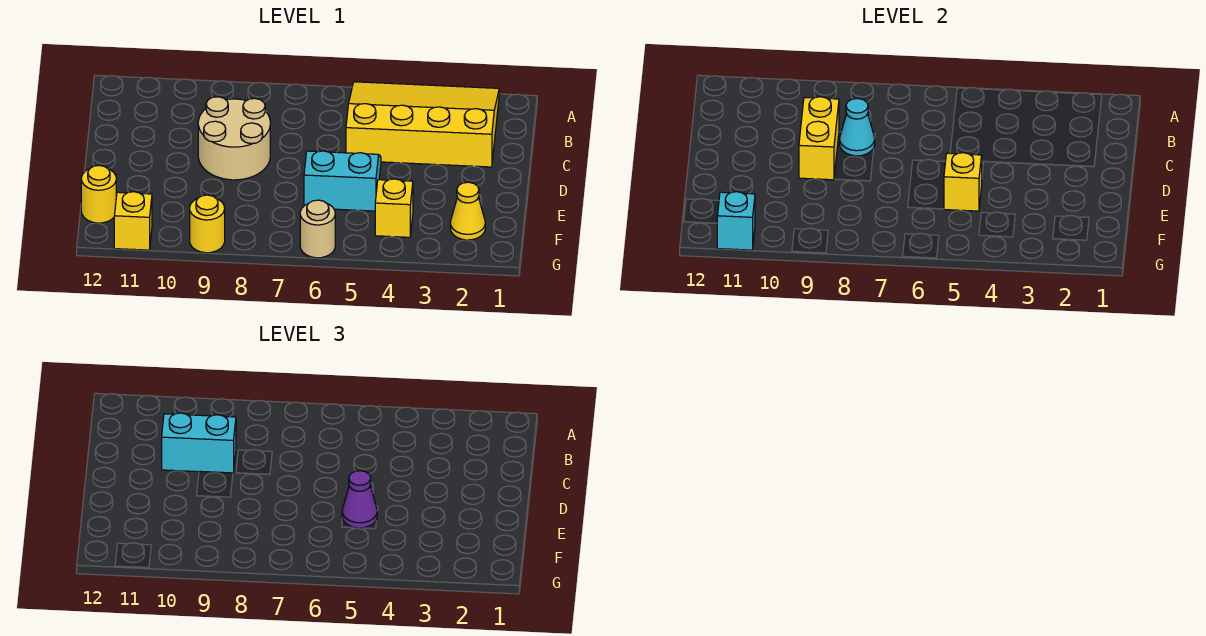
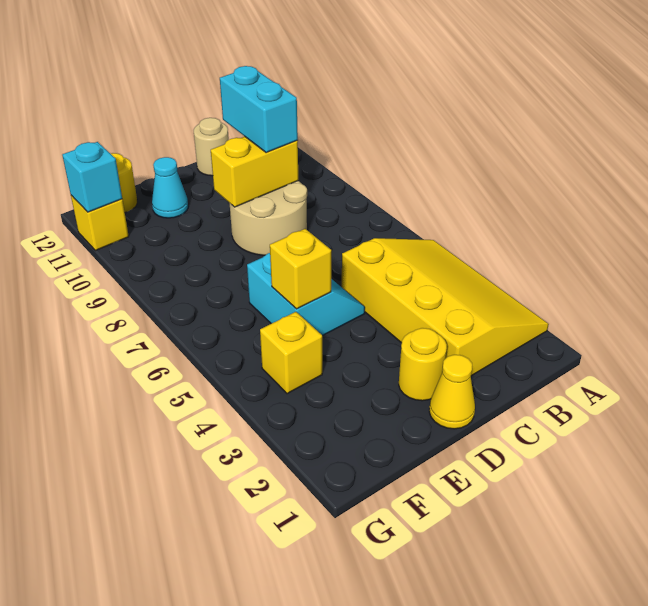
cyan cone C8 level 2 -> cyan cone E11 level 1
purple cone E5 level 3 -> none
yellow cone F2 level 1 -> yellow cone D1 level 1
tan round brick G6 level 1 -> tan round brick C12 level 1
yellow round brick G9 level 1 -> yellow round brick D2 level 1

